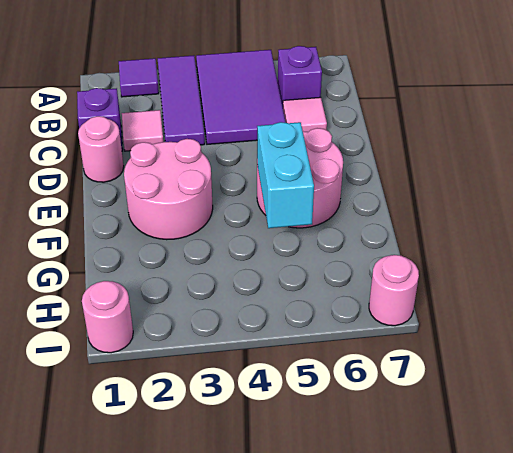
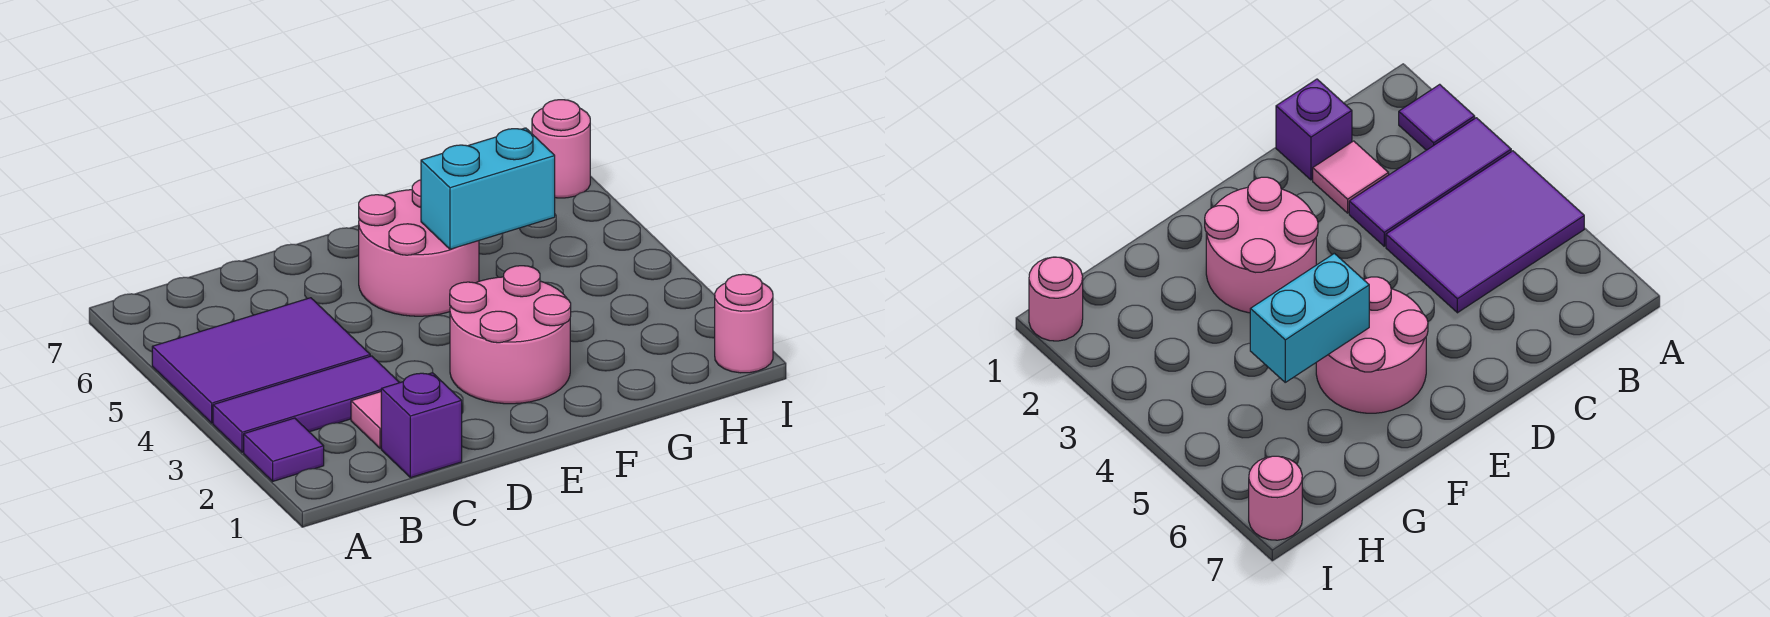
purple brick B6 level 1 -> none
pink tile C6 level 1 -> none
pink round brick D1 level 1 -> none

